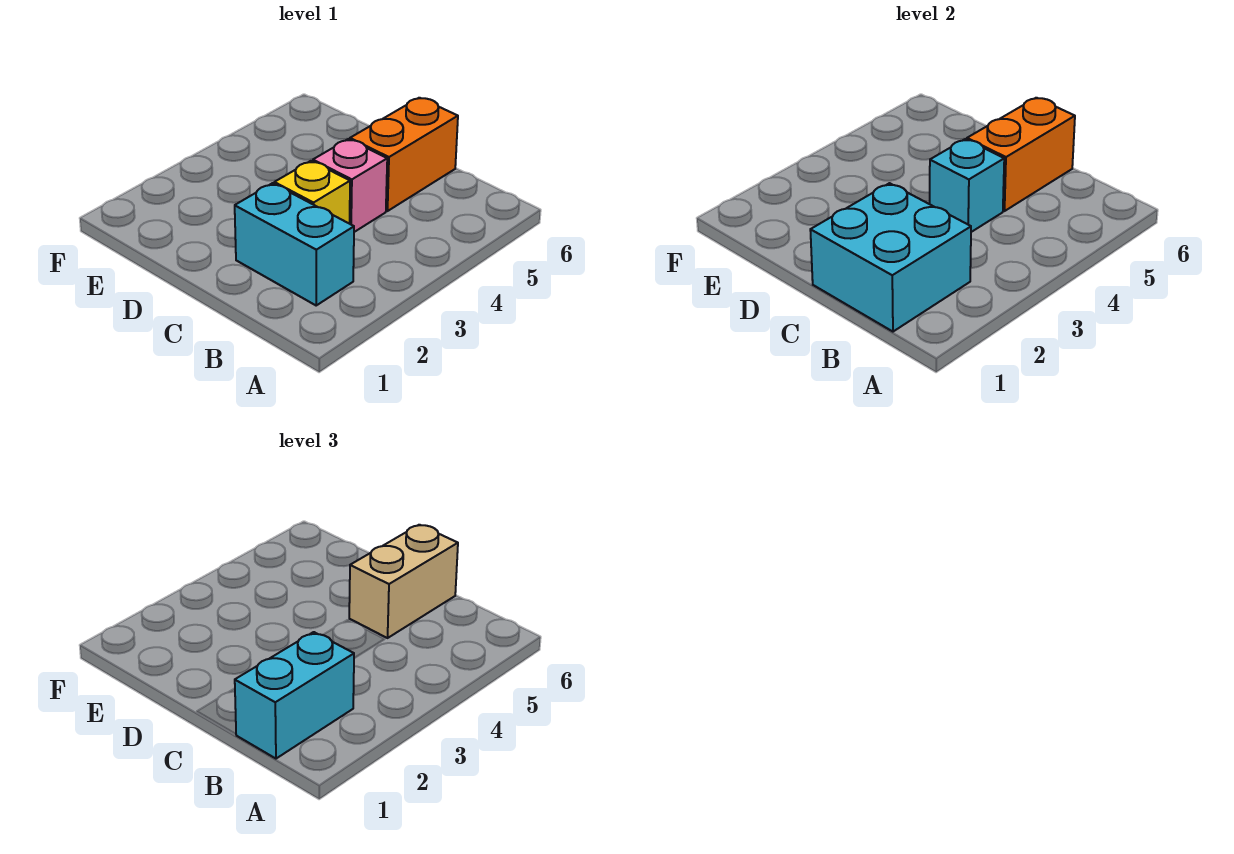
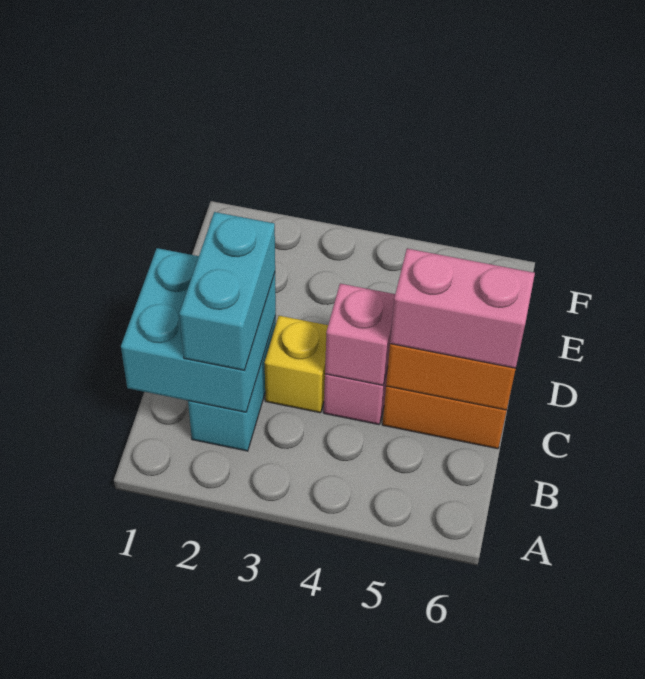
cyan brick B1:B2 level 3 -> cyan brick B2:C2 level 3
cyan brick C4 level 2 -> pink brick C4 level 2
tan brick C5:C6 level 3 -> pink brick C5:C6 level 3

